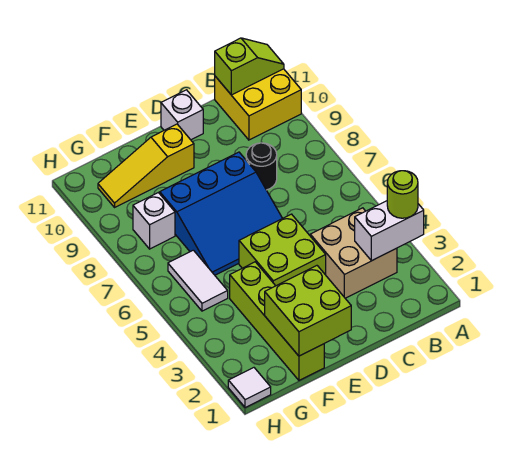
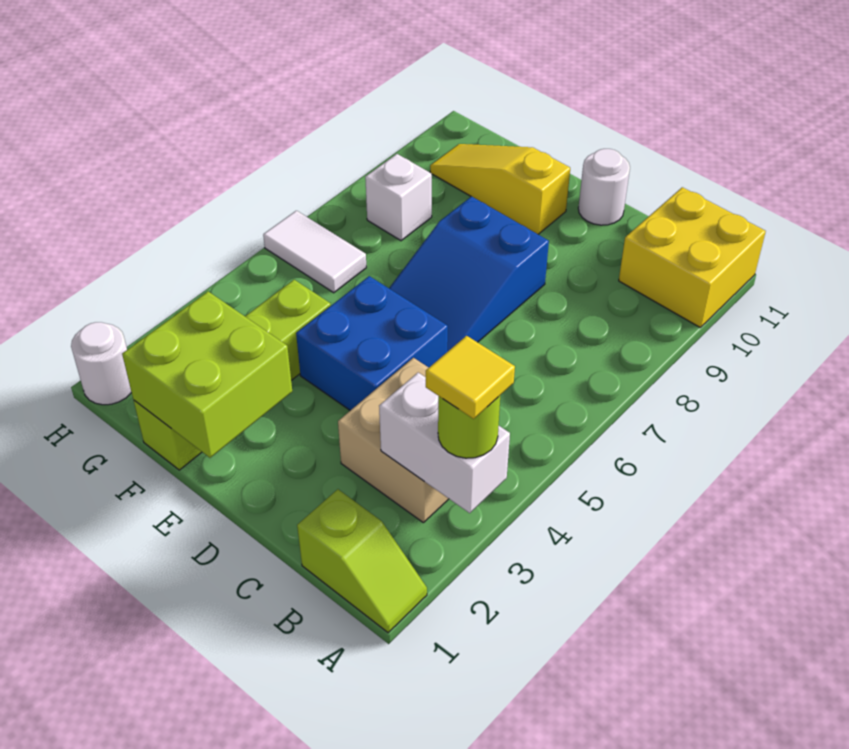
none -> yellow tile A3 level 4
lime slope A11:B11 level 2 top B -> lime slope A1:B1 level 1 top B
black round brick C8 level 1 -> none
lime brick D4:E5 level 1 -> blue brick D4:E5 level 1
blue slope D6:F8 level 1 top 8 -> blue slope D6:E8 level 1 top 8
white brick D11 level 1 -> white round brick D11 level 1
white tile G5:G6 level 1 -> white tile G6:H6 level 1
white tile H1 level 1 -> white round brick H1 level 1

